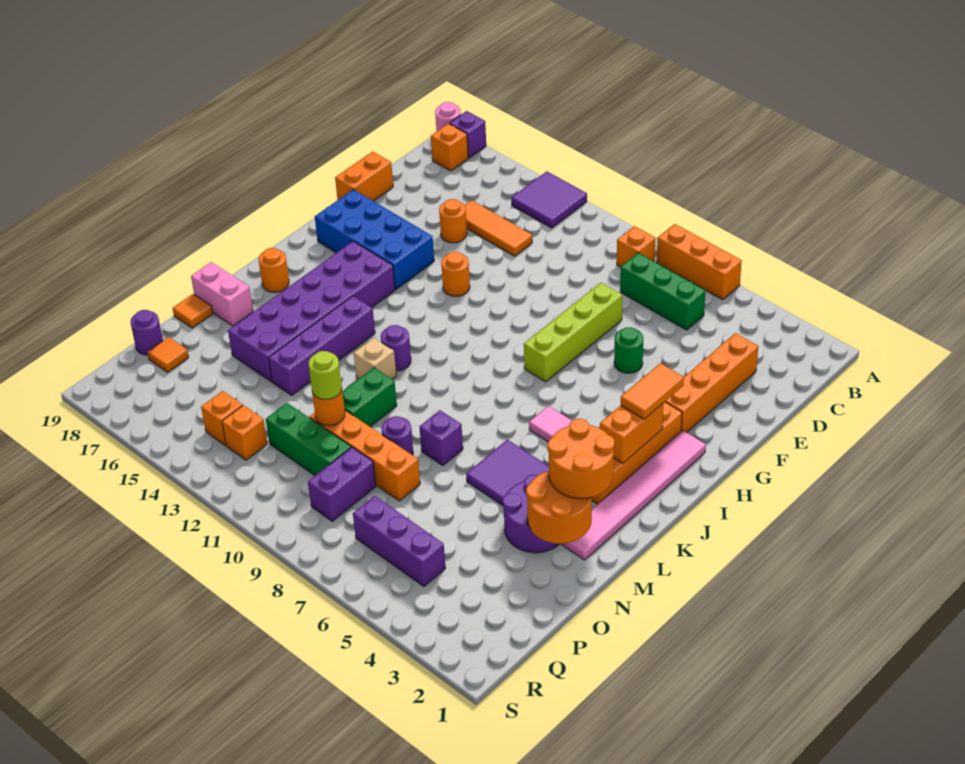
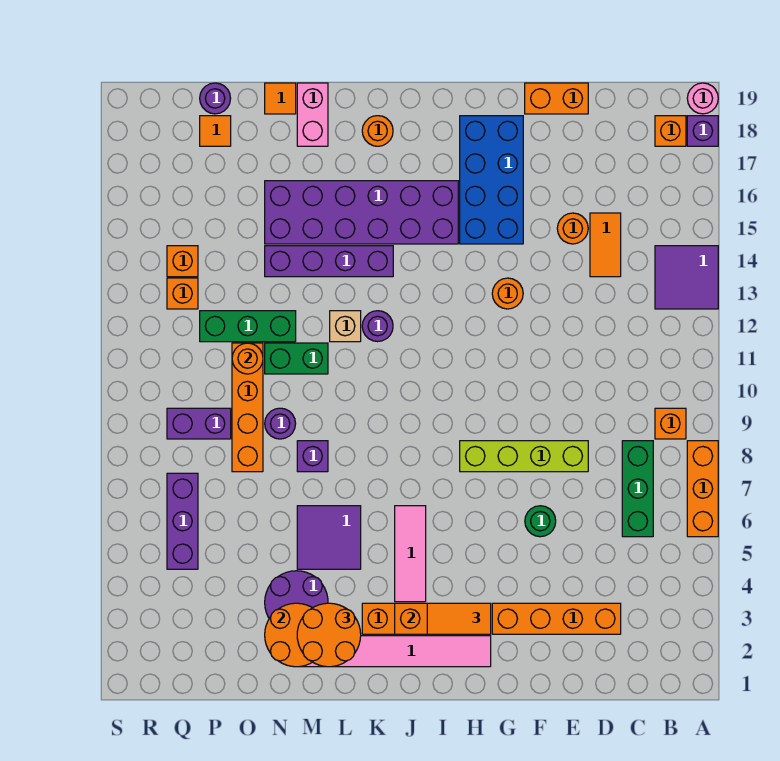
orange tile D13:D15 level 1 -> orange tile D14:D15 level 1
lime round brick O11 level 3 -> none
green brick P10:P12 level 1 -> green brick N12:P12 level 1

